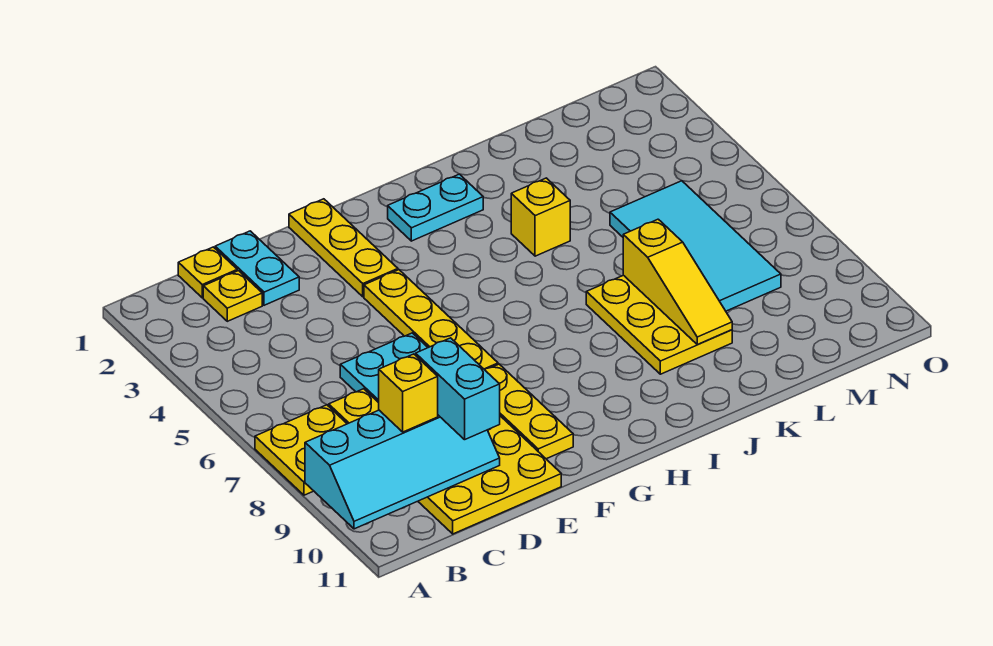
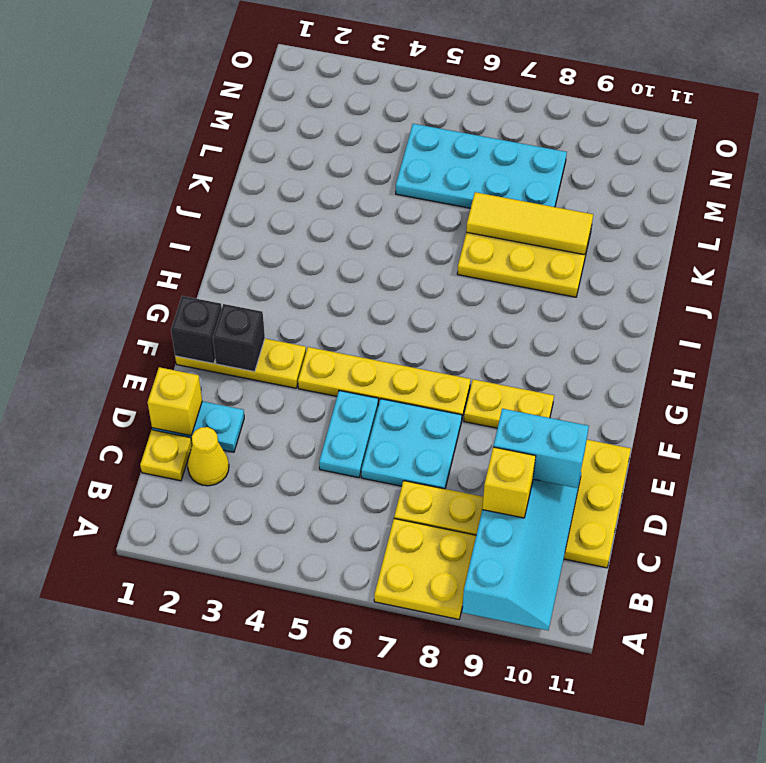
yellow plate C2 level 1 -> yellow cone C2 level 1
none -> black brick F1 level 2
none -> black brick F2 level 2
yellow plate F8:F10 level 1 -> yellow plate F8:F9 level 1
cyan plate H2:I2 level 1 -> cyan plate D5:E5 level 1
yellow brick J4 level 1 -> yellow brick D1 level 2
yellow slope K7:K9 level 2 top 7 -> yellow tile K7:K9 level 2
cyan tile L5:M8 level 1 -> cyan plate L5:M8 level 1

